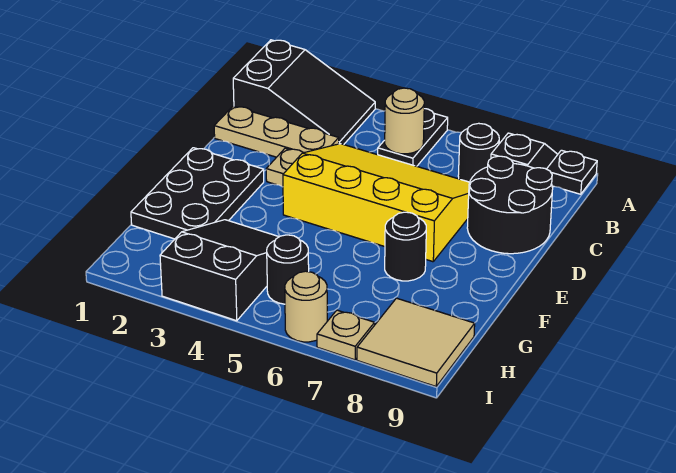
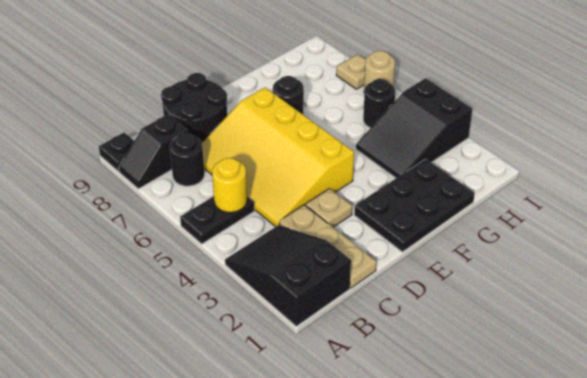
tan round brick B5 level 2 -> yellow round brick B5 level 2
tan tile H8:I9 level 1 -> none

